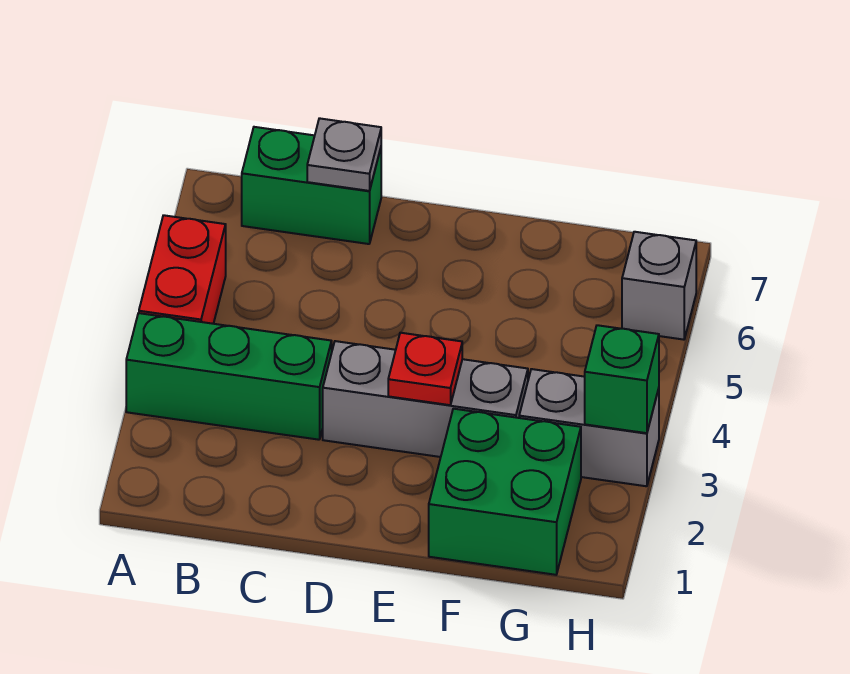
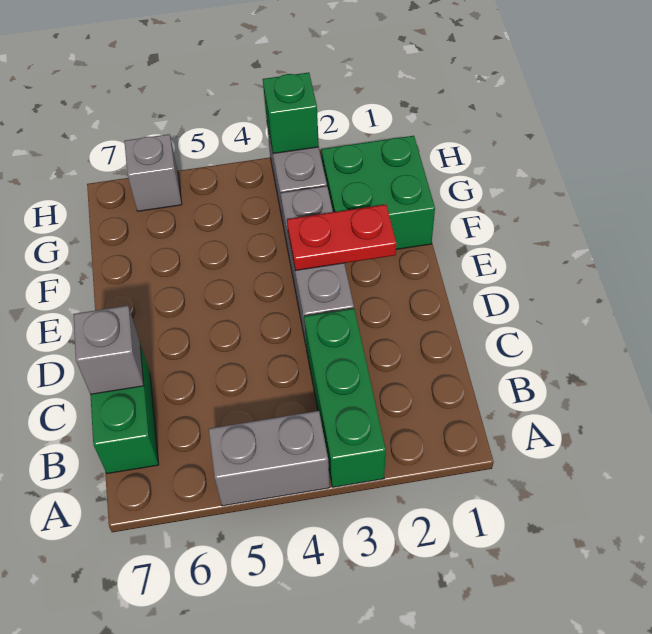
red brick A4:A5 level 1 -> grey brick A4:A5 level 1
grey plate C7 level 2 -> grey brick C7 level 2
red plate E3 level 2 -> red plate E2:E3 level 2

